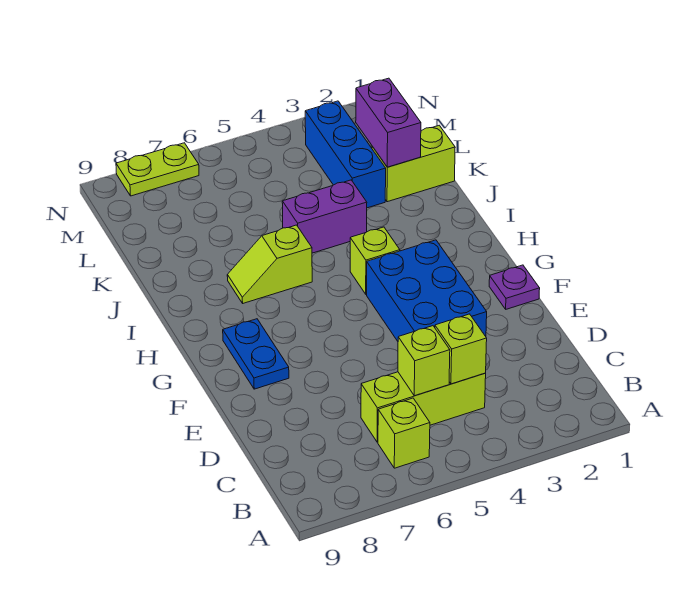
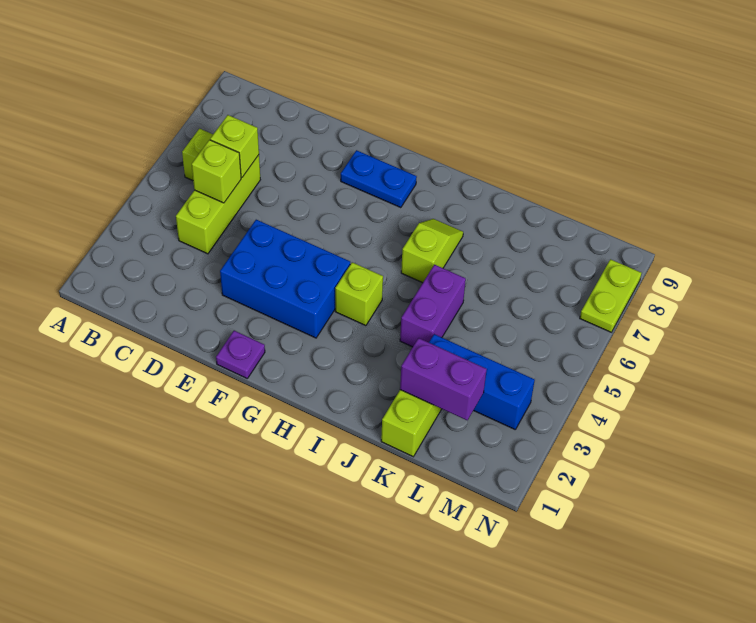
lime brick C4 level 2 -> lime brick C6 level 2

